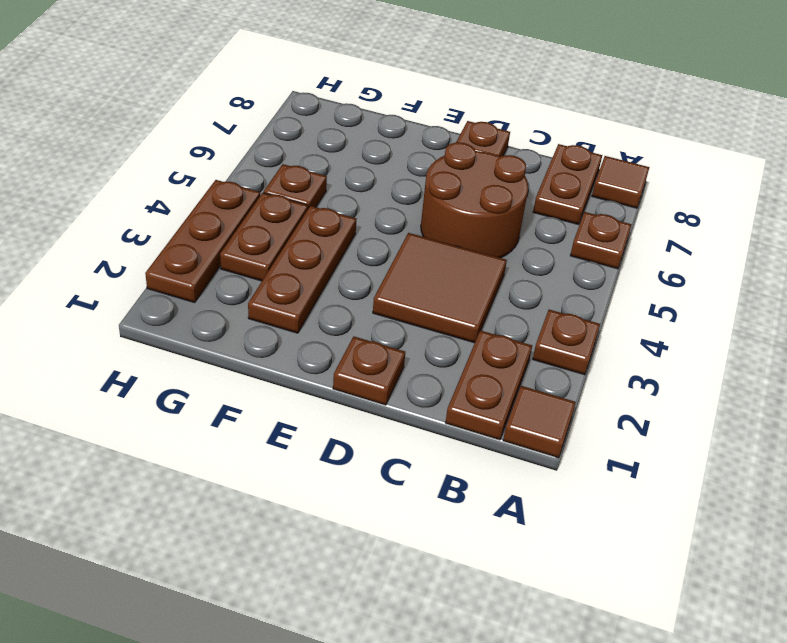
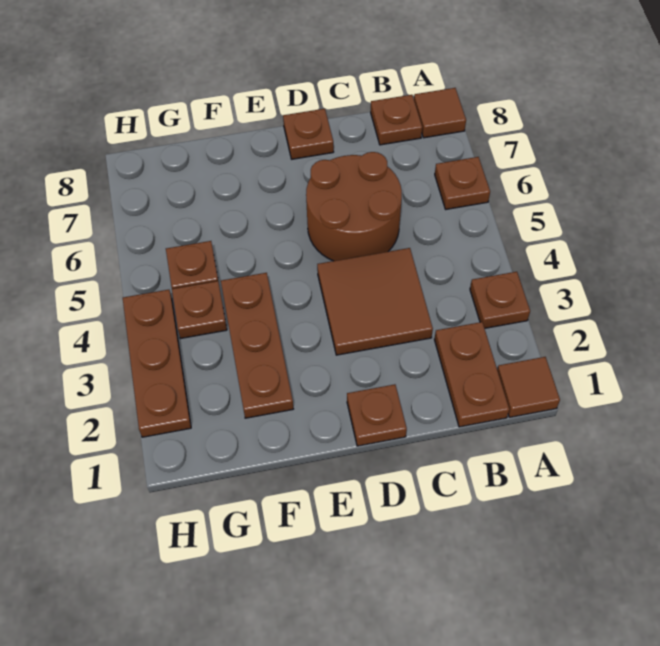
brown plate B7:B8 level 1 -> brown plate B8 level 1
brown plate G3:G4 level 1 -> brown plate G4 level 1

